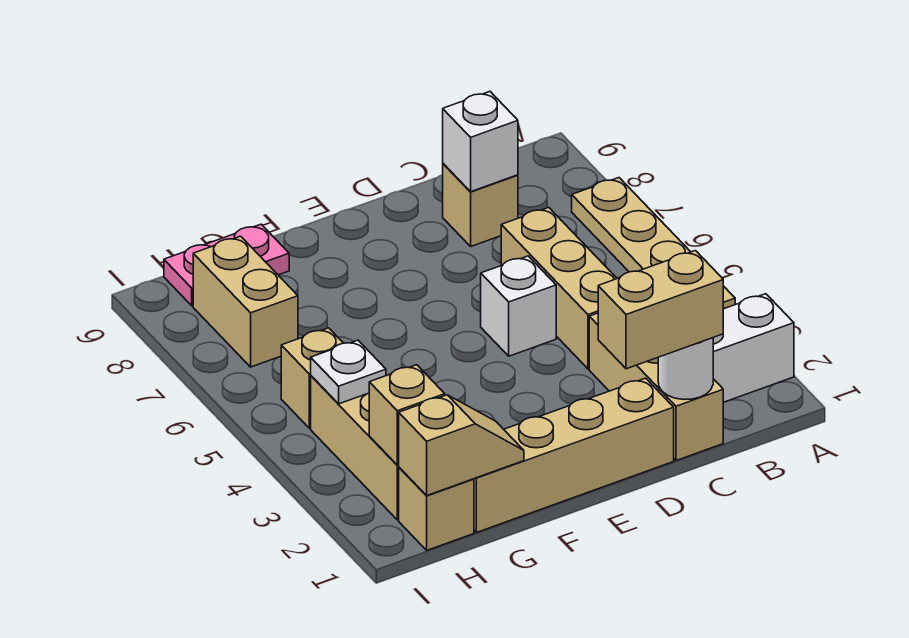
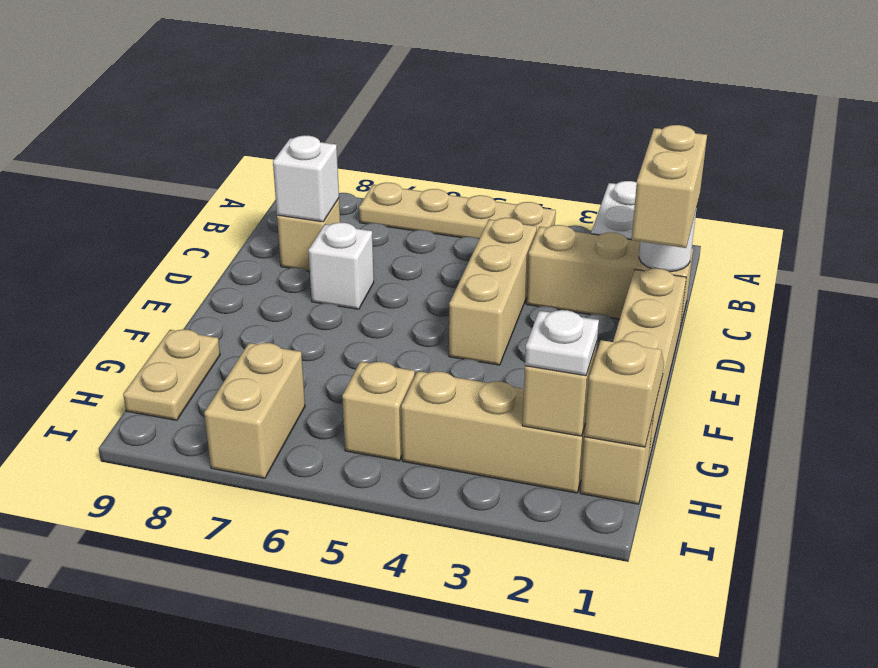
tan brick C4:C6 level 1 -> tan brick C4:E4 level 1
white brick D5 level 1 -> white brick D7 level 1
pink plate G9:H9 level 1 -> tan plate G9:H9 level 1
white plate H4 level 2 -> white plate H2 level 3
tan brick H7:H8 level 1 -> tan brick H7:I7 level 1

